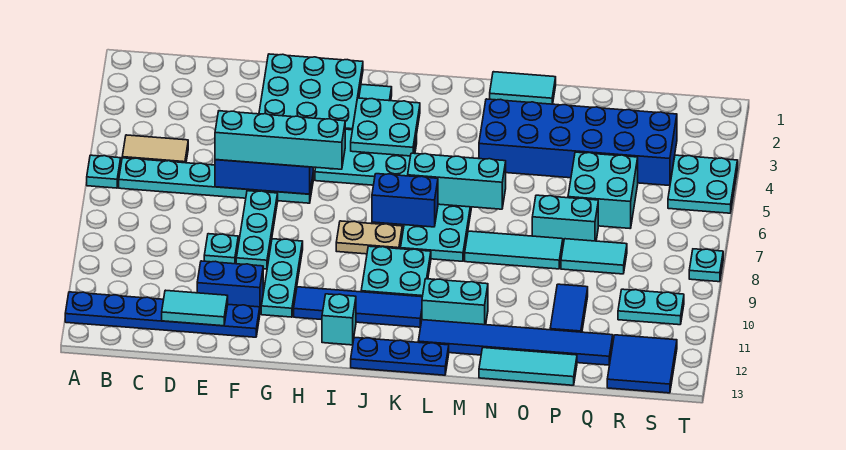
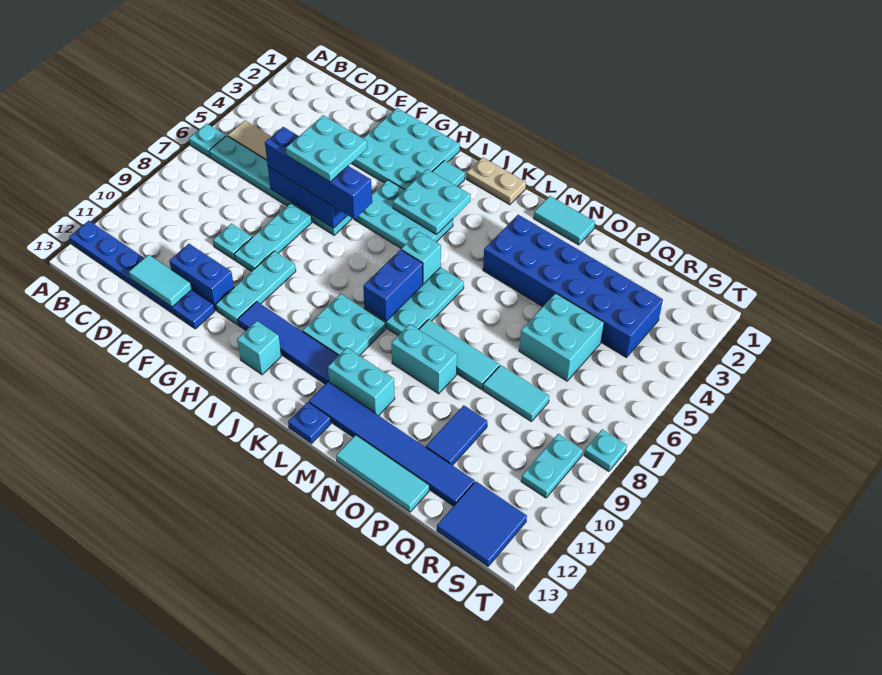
cyan brick E6:H6 level 3 -> blue brick E6:H6 level 3
tan plate I8:J8 level 1 -> tan plate J1:K1 level 1
blue brick J7:K7 level 2 -> blue brick K7:K8 level 2
blue plate J13:L13 level 1 -> blue plate L13 level 1
cyan brick K6:M6 level 2 -> cyan brick K6 level 2
cyan brick O7:P7 level 1 -> cyan brick M9:N9 level 1
cyan plate R10:S10 level 1 -> cyan plate S9:S10 level 1
cyan plate S4:T5 level 1 -> cyan plate F5:G6 level 4

